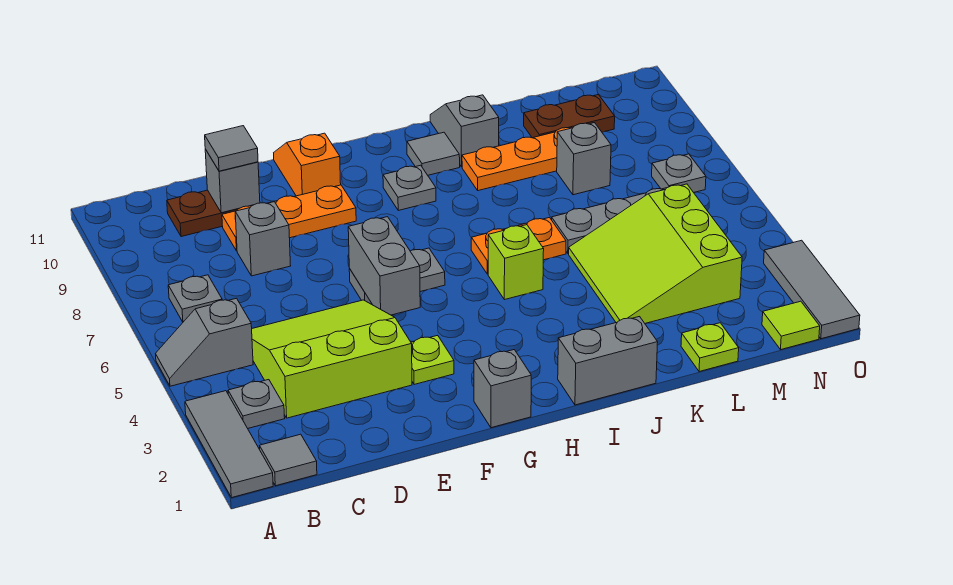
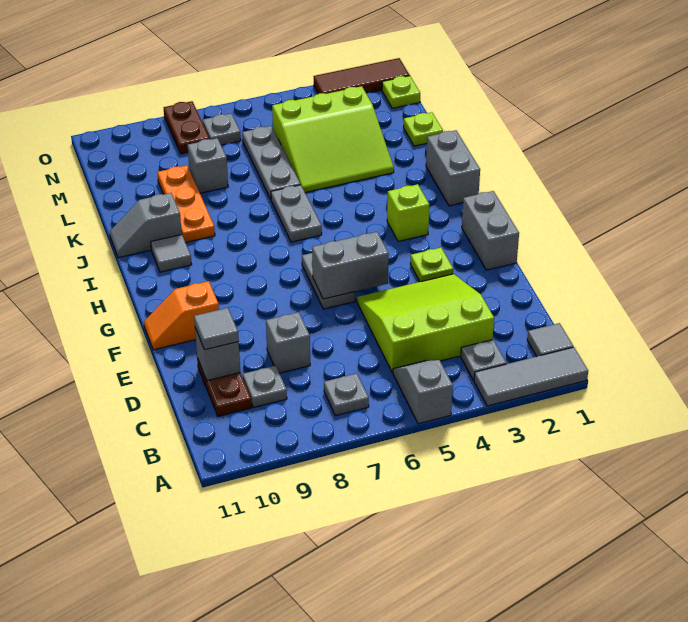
grey slope A5:B5 level 1 top B -> grey slope A5:B5 level 1 top A
lime slope C3:E5 level 1 top 3 -> lime slope C3:E5 level 1 top C
orange plate D9:F9 level 1 -> none
grey brick G1 level 1 -> grey brick F1:G1 level 1
grey plate H9 level 1 -> grey plate C9 level 1
lime brick I5 level 1 -> lime brick H3 level 1
orange plate I6:J6 level 1 -> grey plate I6:J6 level 1
brown plate L10:M10 level 1 -> brown plate N8:O8 level 1
lime tile N1 level 1 -> lime plate N1 level 1
grey tile O1:O3 level 1 -> brown tile O1:O3 level 1

